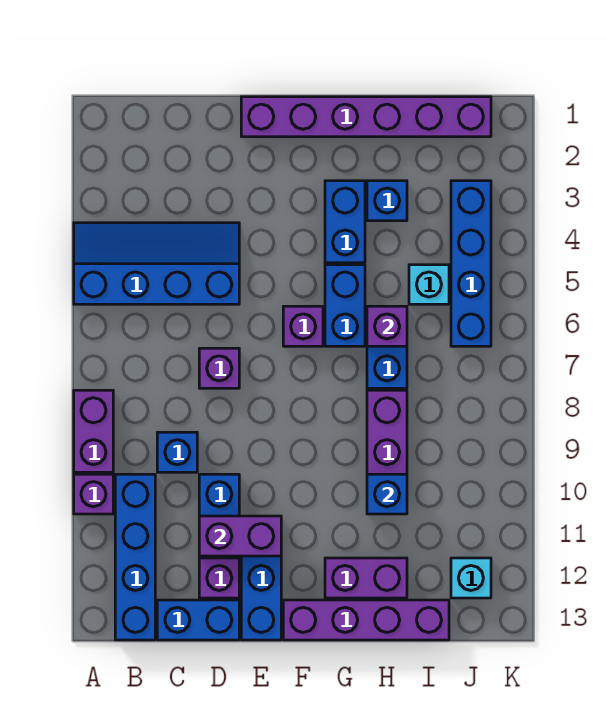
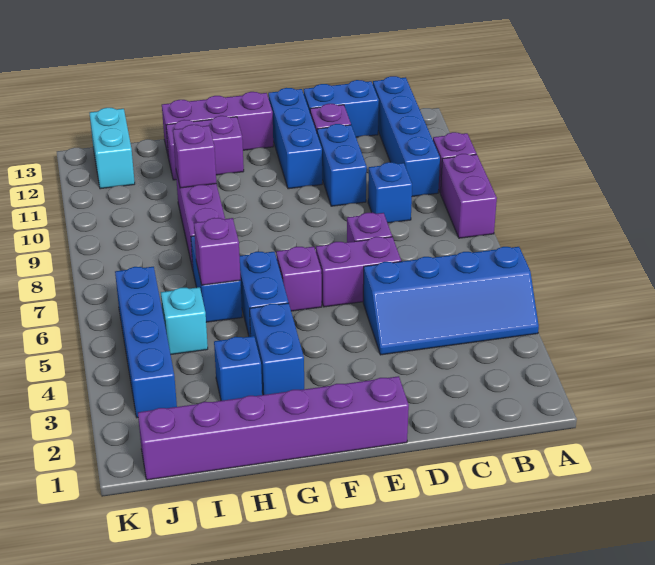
purple brick D11:E11 level 2 -> purple brick D6:E6 level 1
purple brick F13:I13 level 1 -> purple brick F13:H13 level 1
blue brick H10 level 2 -> purple brick H10 level 2
cyan brick J12 level 1 -> cyan brick J12:J13 level 1

